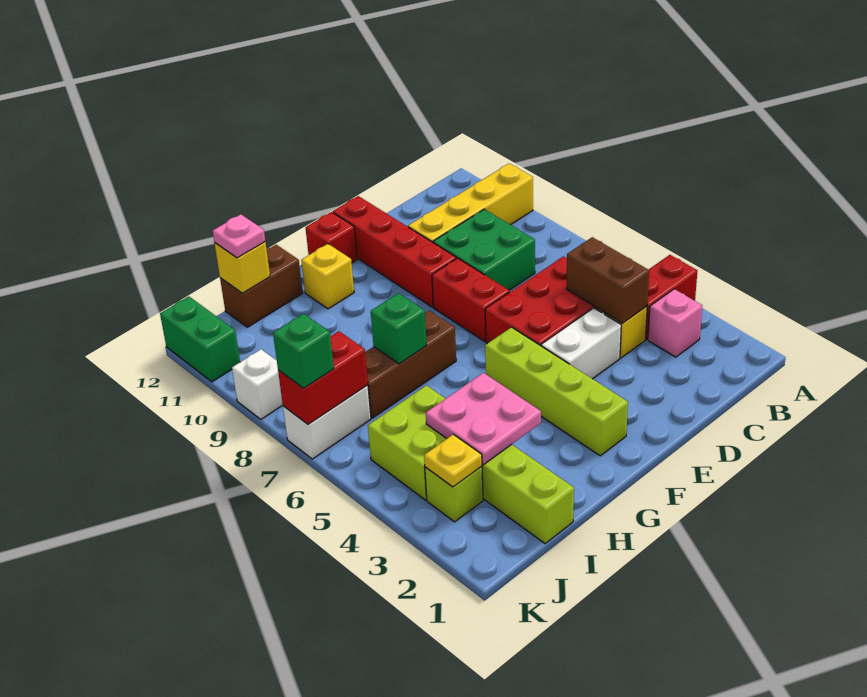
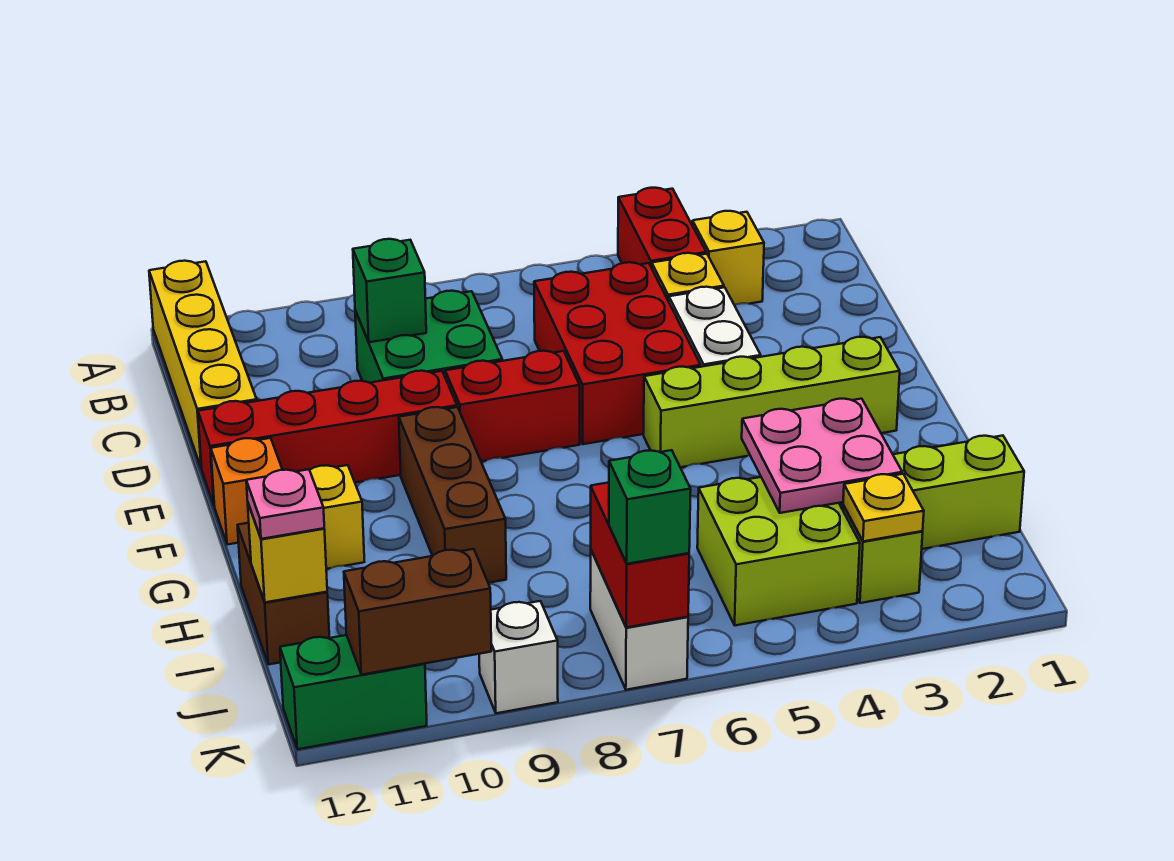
yellow brick A10:D10 level 1 -> yellow brick A12:D12 level 1
pink brick B3 level 1 -> yellow brick B3 level 1
brown brick C4:C5 level 2 -> brown brick K10:K11 level 2
red brick F12 level 1 -> orange brick F12 level 1
brown brick G7:I7 level 1 -> brown brick F9:H9 level 1
green brick H7 level 2 -> green brick C9 level 2

